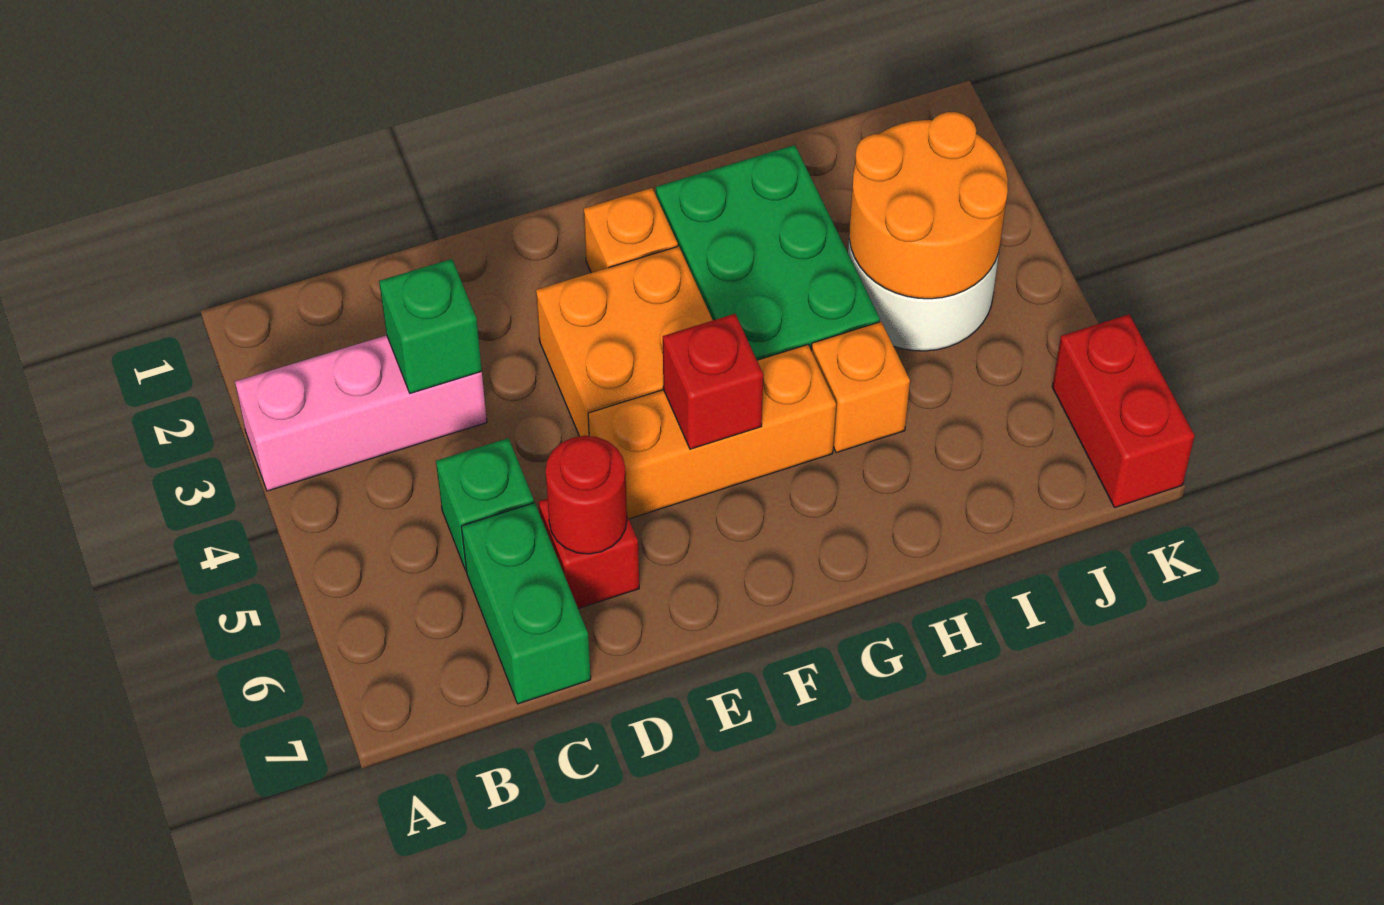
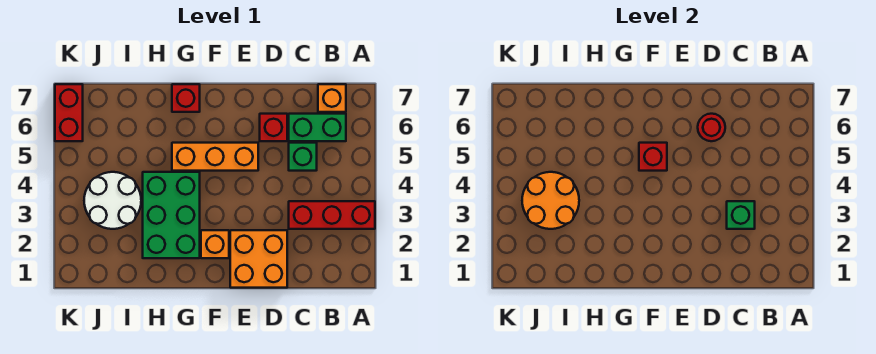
pink brick A3:C3 level 1 -> red brick A3:C3 level 1
green brick C6:C7 level 1 -> green brick B6:C6 level 1
orange brick E3:F4 level 1 -> orange brick D1:E2 level 1
none -> red brick G7 level 1
orange brick H5 level 1 -> orange brick B7 level 1

